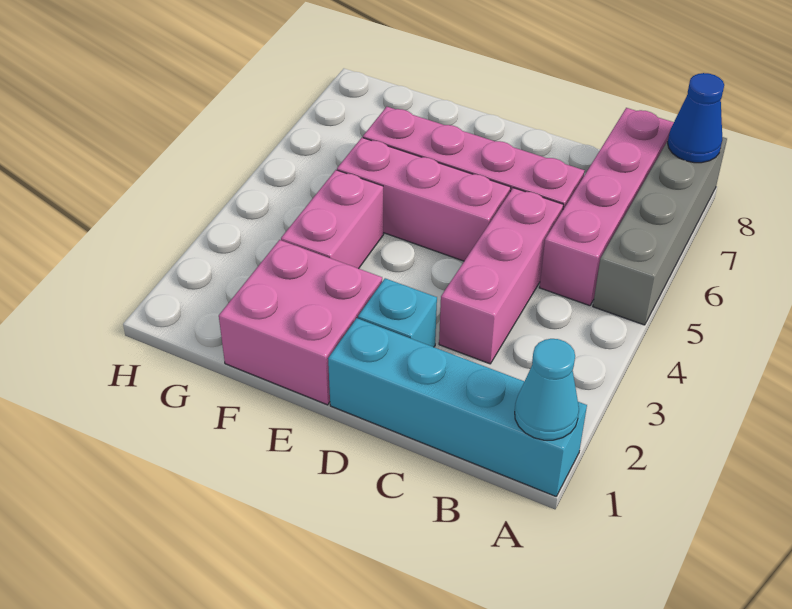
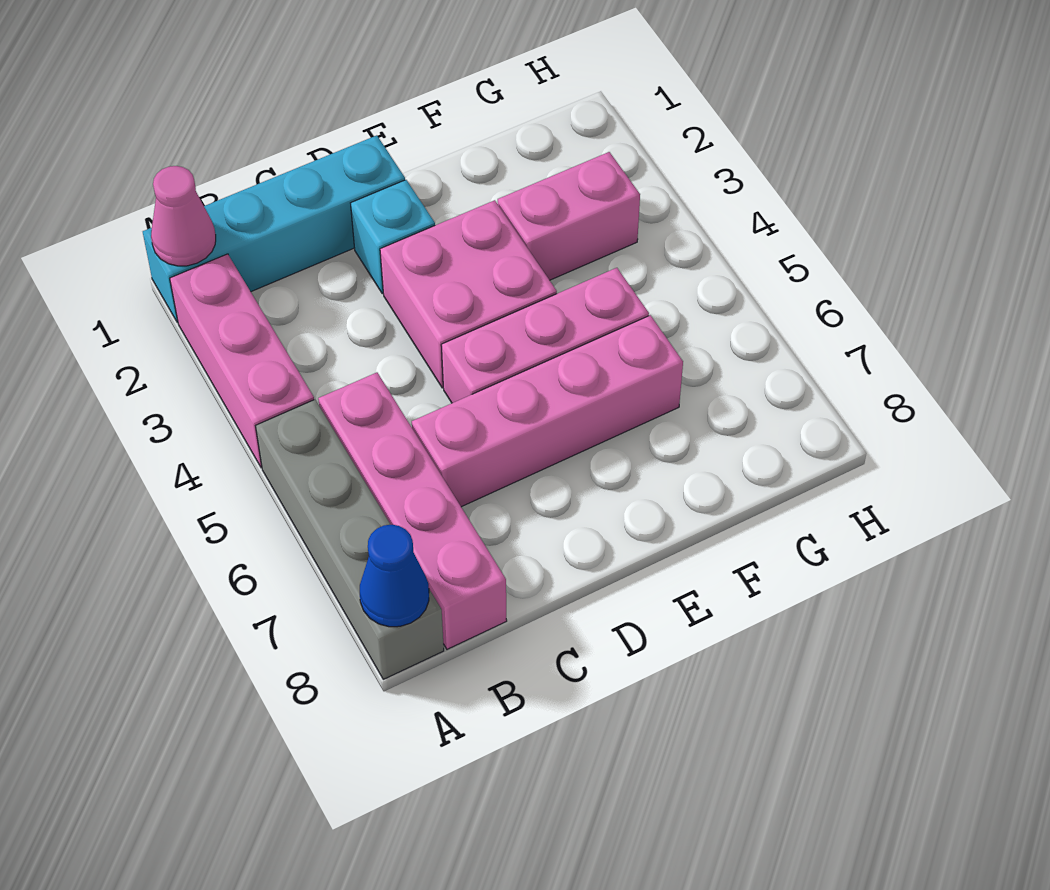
cyan cone A1 level 2 -> pink cone A1 level 2
pink brick C3:C5 level 1 -> pink brick A2:A4 level 1
pink brick E1:F2 level 1 -> pink brick D3:E4 level 1
pink brick F3:F4 level 1 -> pink brick F3:G3 level 1

